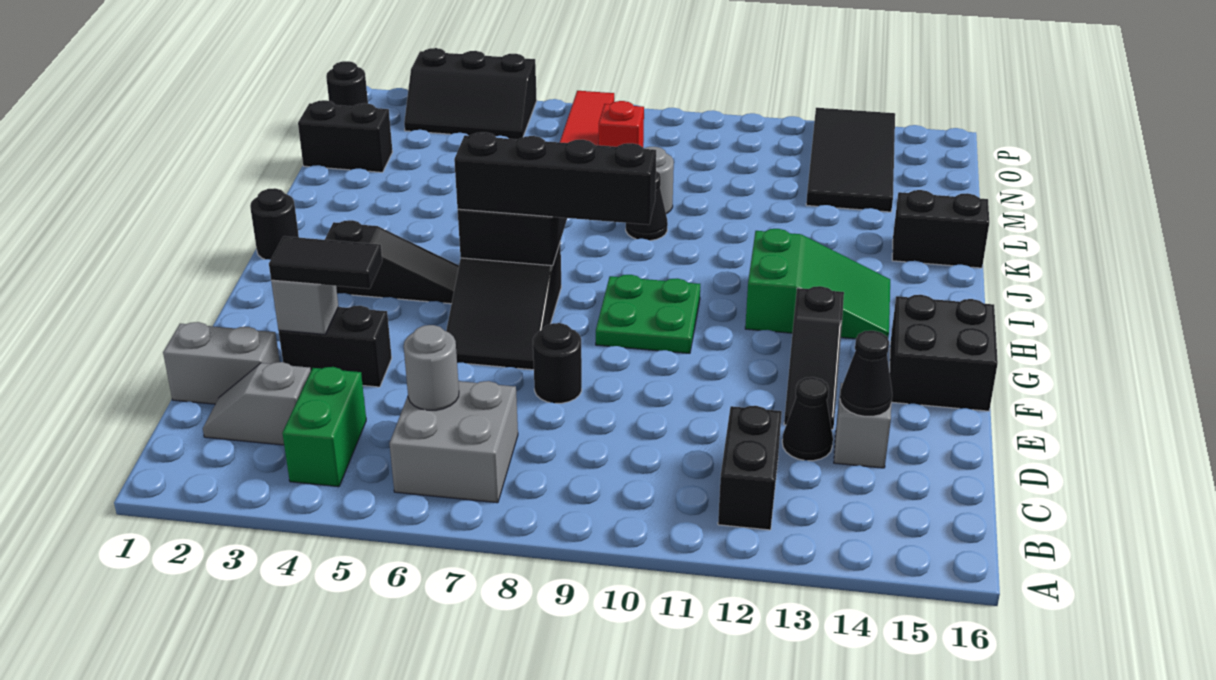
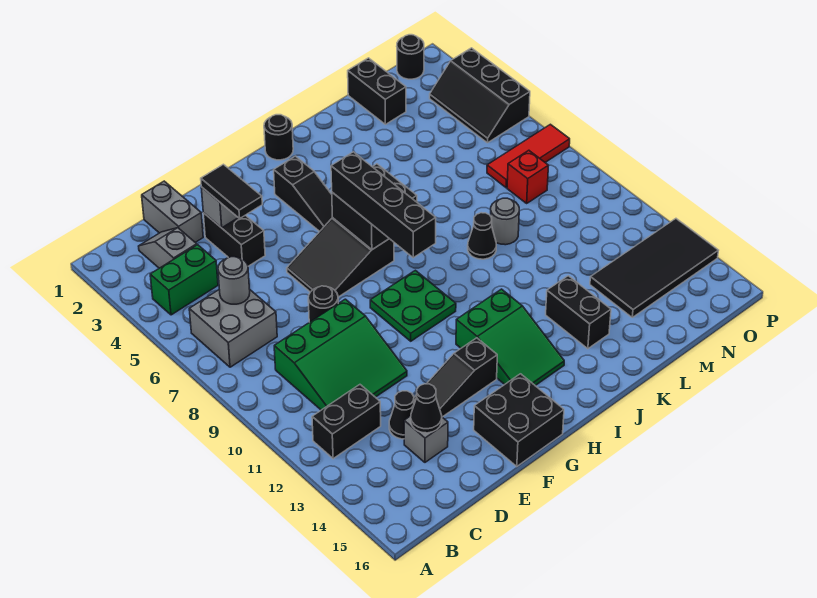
none -> green slope C9:E11 level 1 top 9
black brick K15:K16 level 1 -> black brick K13:K14 level 1

